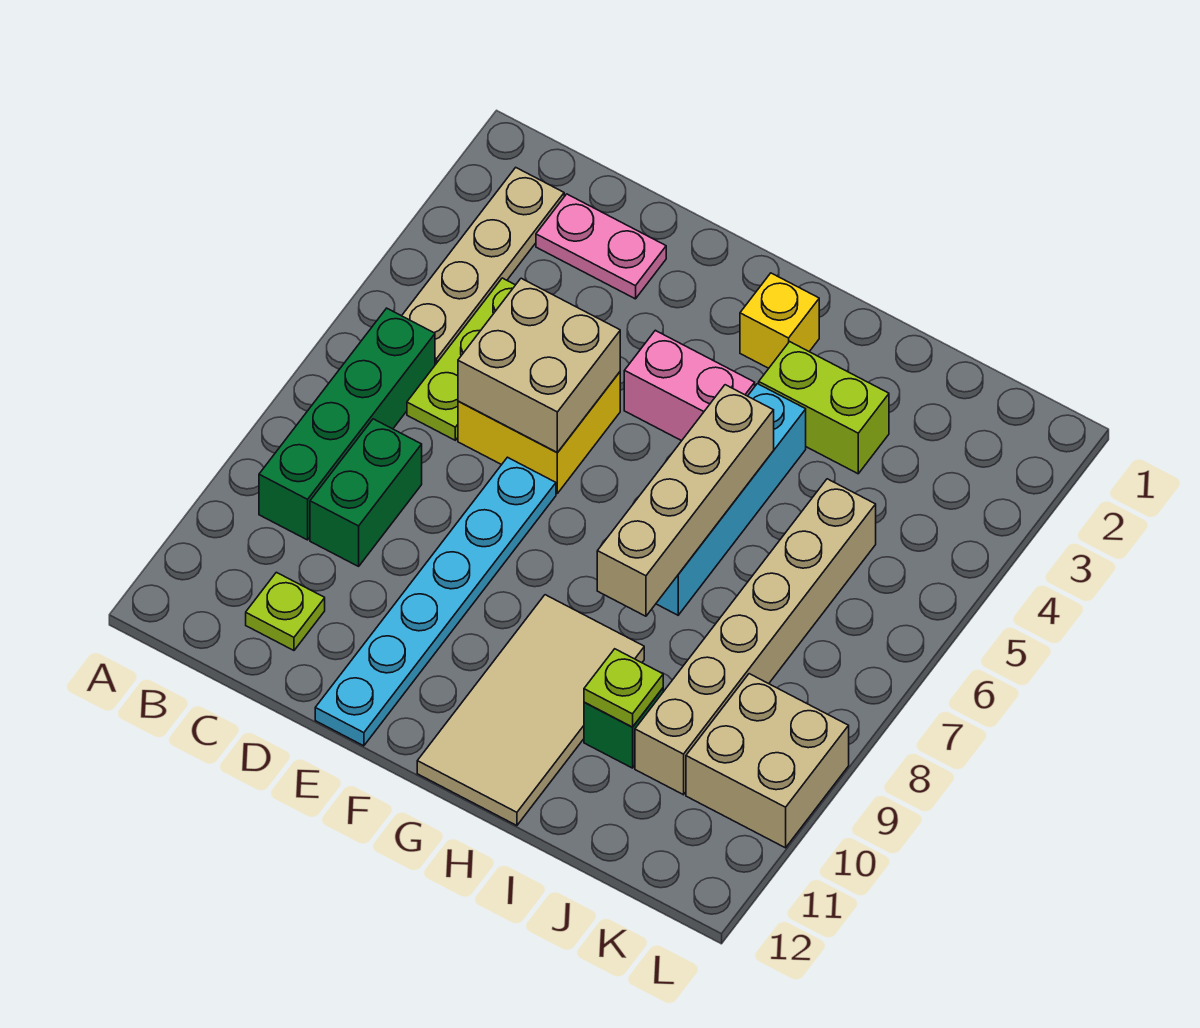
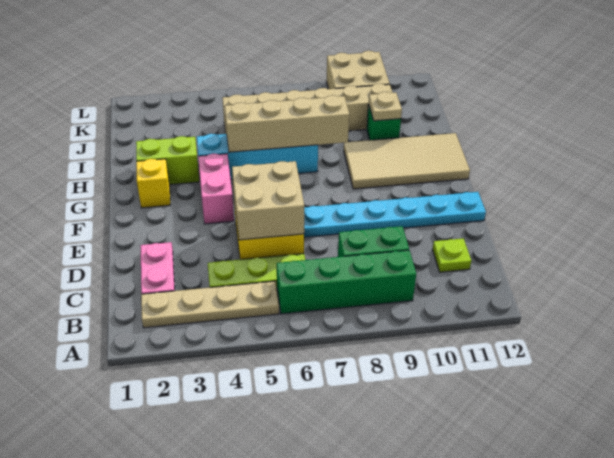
lime brick H3:I3 level 1 -> lime brick H2:H3 level 1
lime plate I10 level 2 -> tan plate I10 level 2

